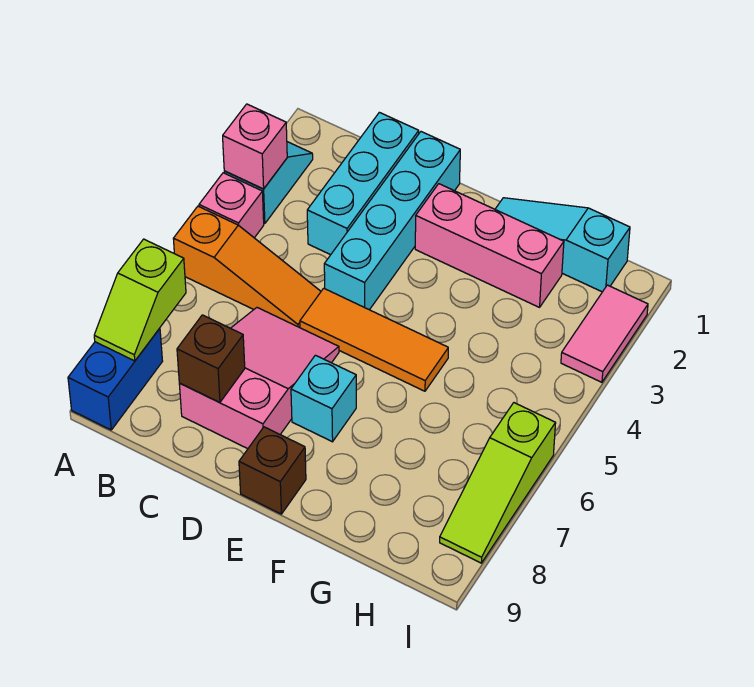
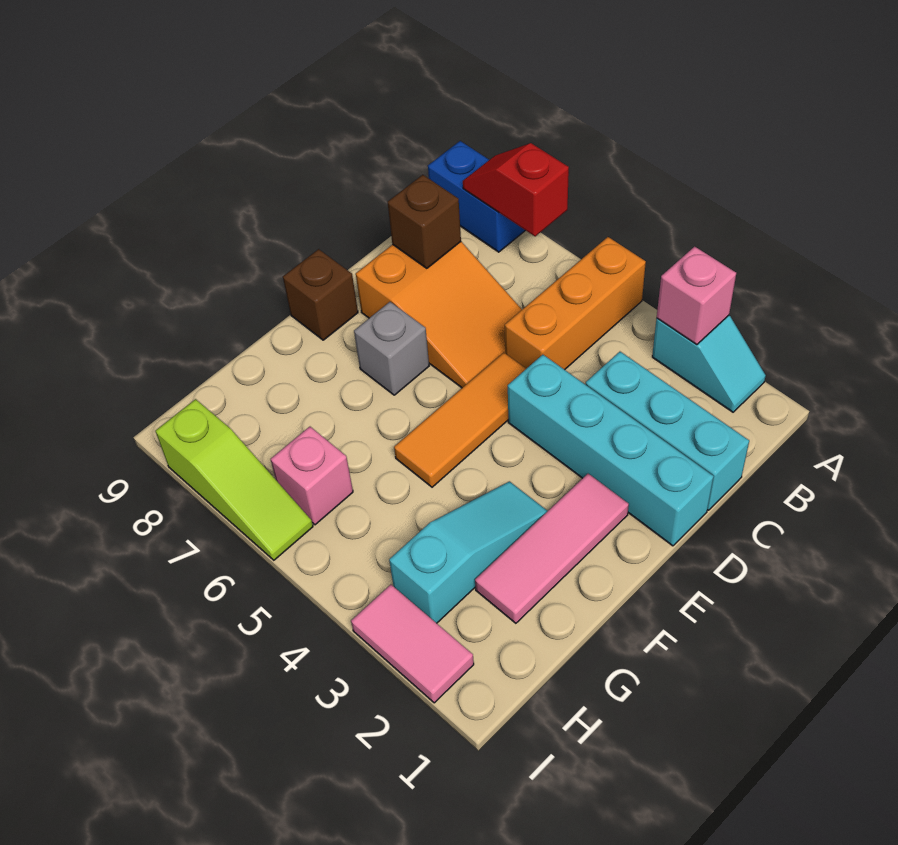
pink brick A4 level 1 -> pink brick H6 level 1
orange slope A5:C5 level 1 top A -> orange brick A5:C5 level 1
lime slope A7:A8 level 2 top 7 -> red slope A7:A8 level 2 top 7
pink slope C6:D8 level 1 top 8 -> orange slope C6:D8 level 1 top 8
pink brick E2:G2 level 1 -> pink tile E2:G2 level 1
cyan brick E7 level 1 -> grey brick E7 level 1
cyan slope F1:H1 level 1 top H -> cyan slope F3:H3 level 1 top H
lime slope I6:I8 level 1 top 6 -> lime slope I6:I8 level 1 top 8

